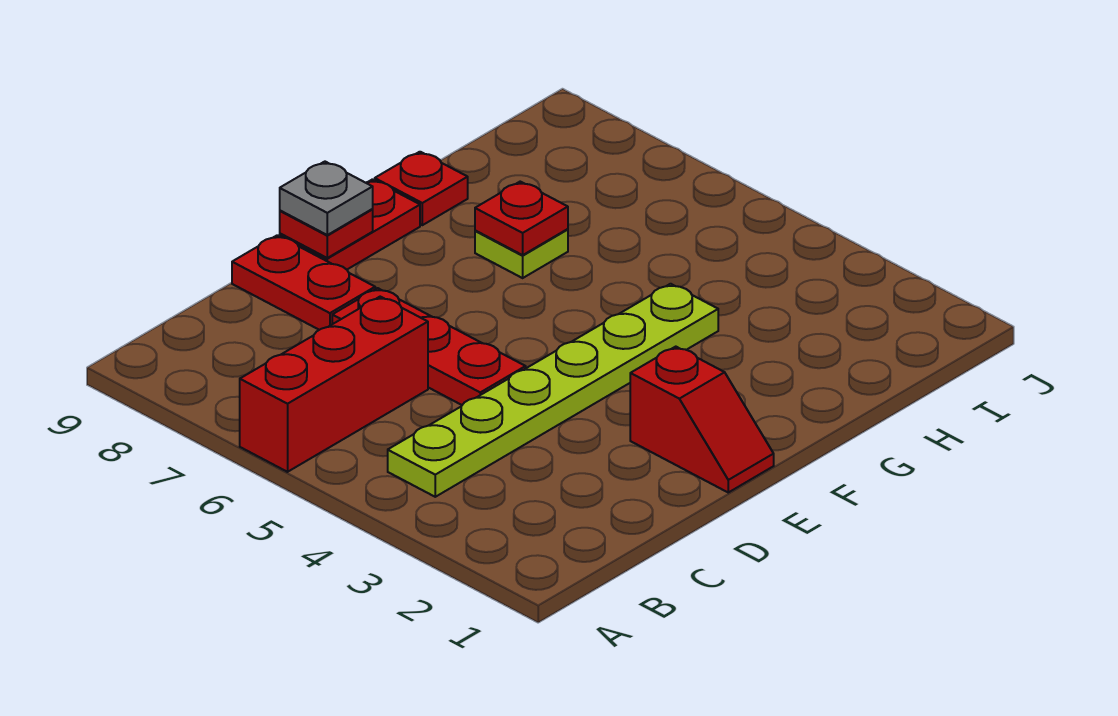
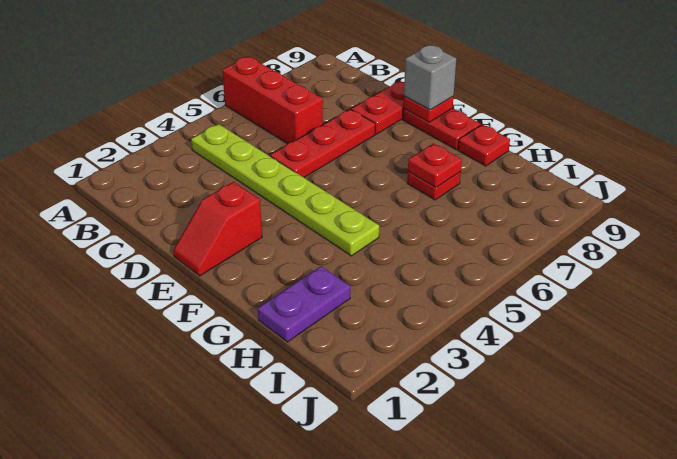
grey plate E9 level 3 -> grey brick E9 level 3
lime plate G7 level 1 -> red plate G7 level 1
none -> purple plate H1:H2 level 1

